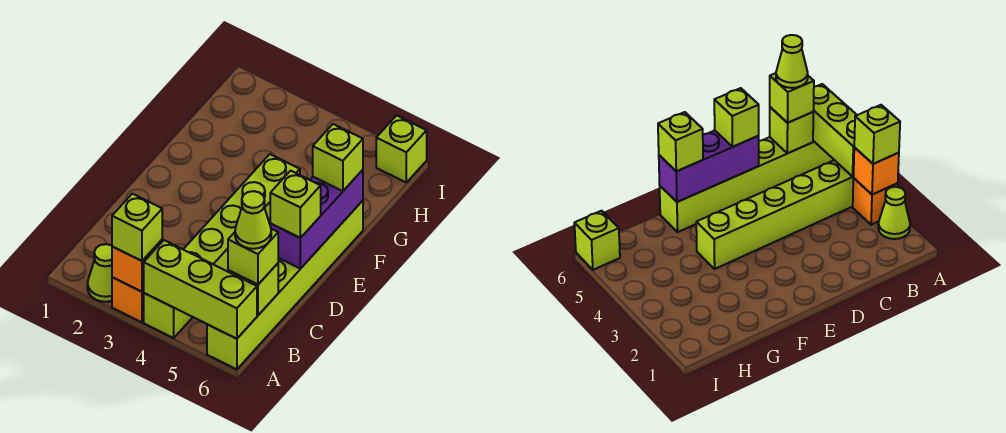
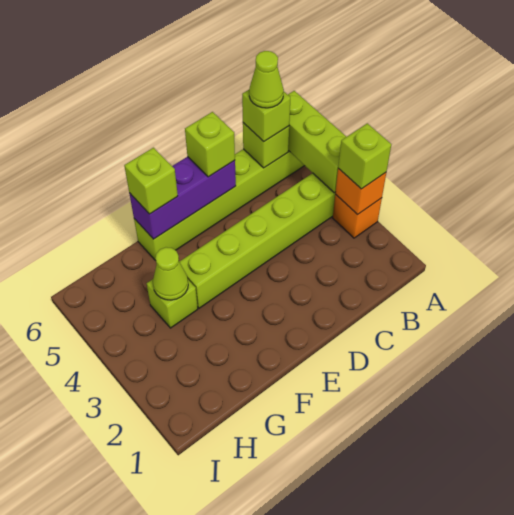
lime cone A2 level 1 -> lime cone G4 level 2
lime brick I6 level 1 -> lime brick G4 level 1

